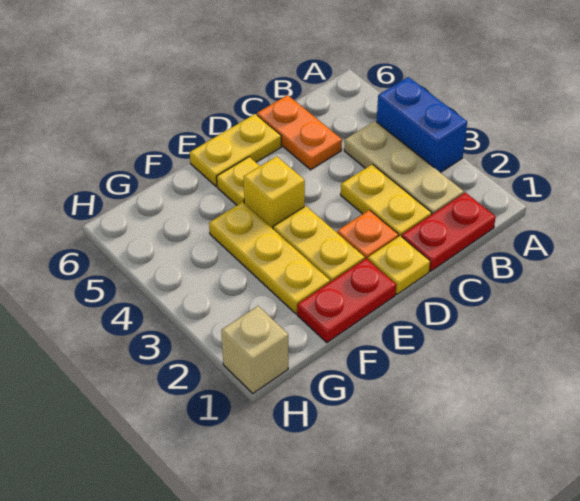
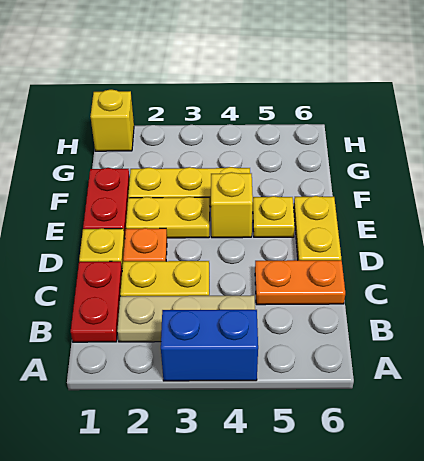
tan brick H1 level 1 -> yellow brick H1 level 1

